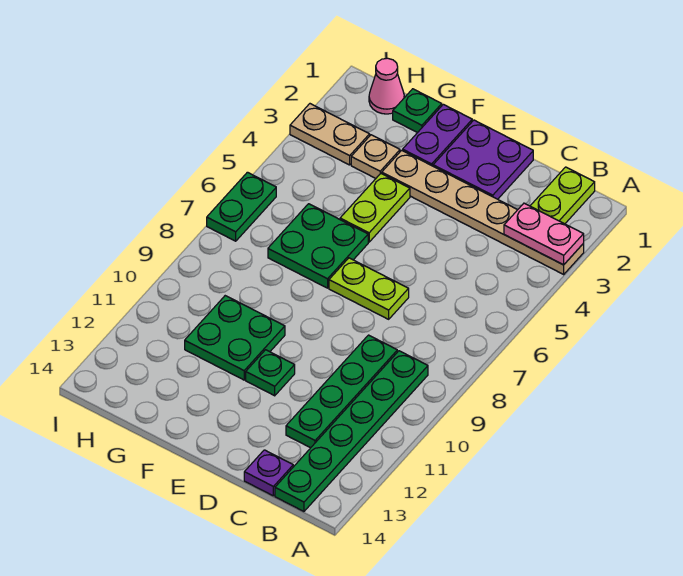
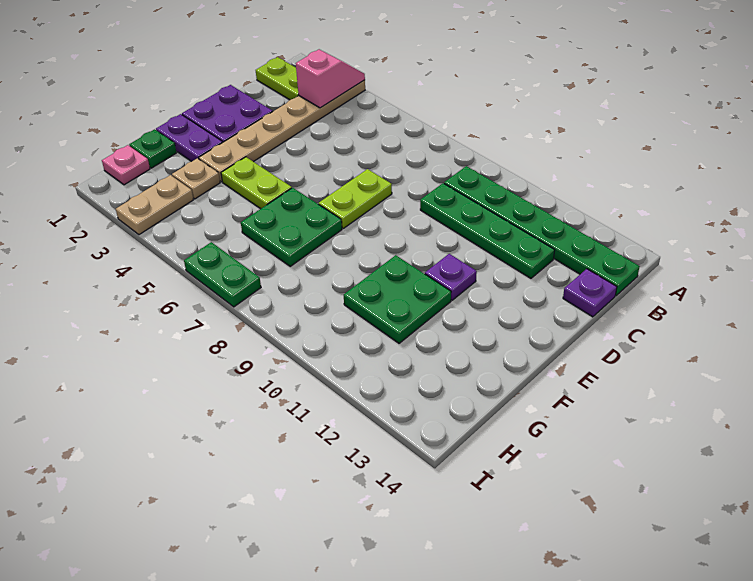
pink plate A3:B3 level 2 -> pink slope A3:B3 level 2 top B
green plate E11 level 1 -> purple plate E11 level 1
pink cone H1 level 1 -> pink plate H1 level 1

